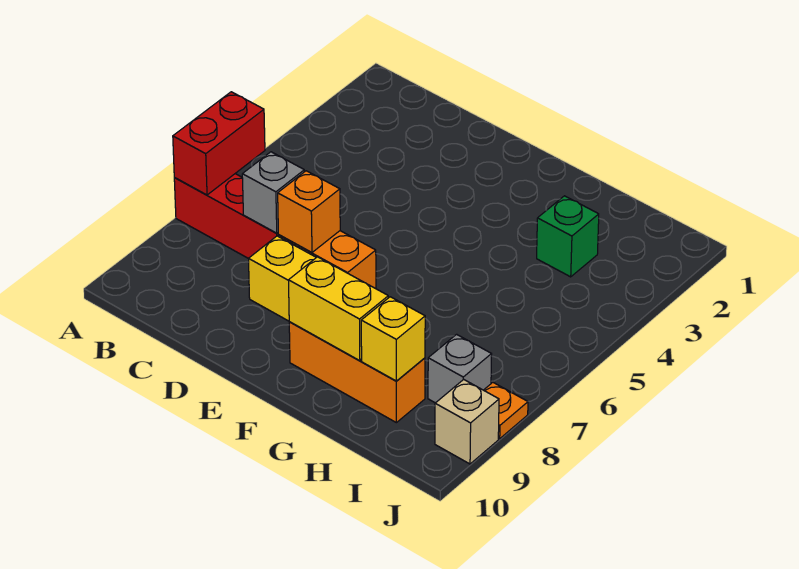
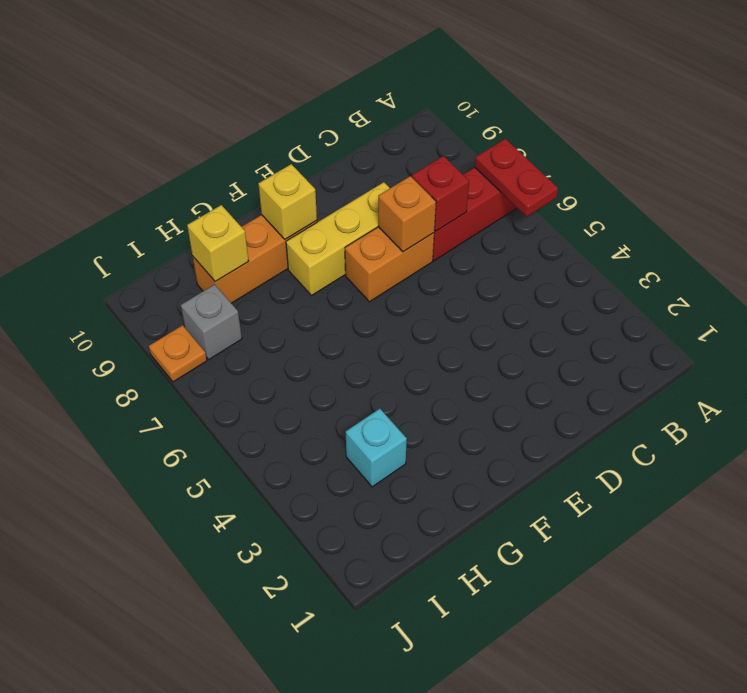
red brick A6:A7 level 2 -> red plate A6:A7 level 2
grey brick C7 level 2 -> red brick C7 level 2
yellow brick F9:G9 level 2 -> yellow brick F9 level 2
green brick H3 level 1 -> cyan brick H3 level 1
tan brick J9 level 1 -> none

